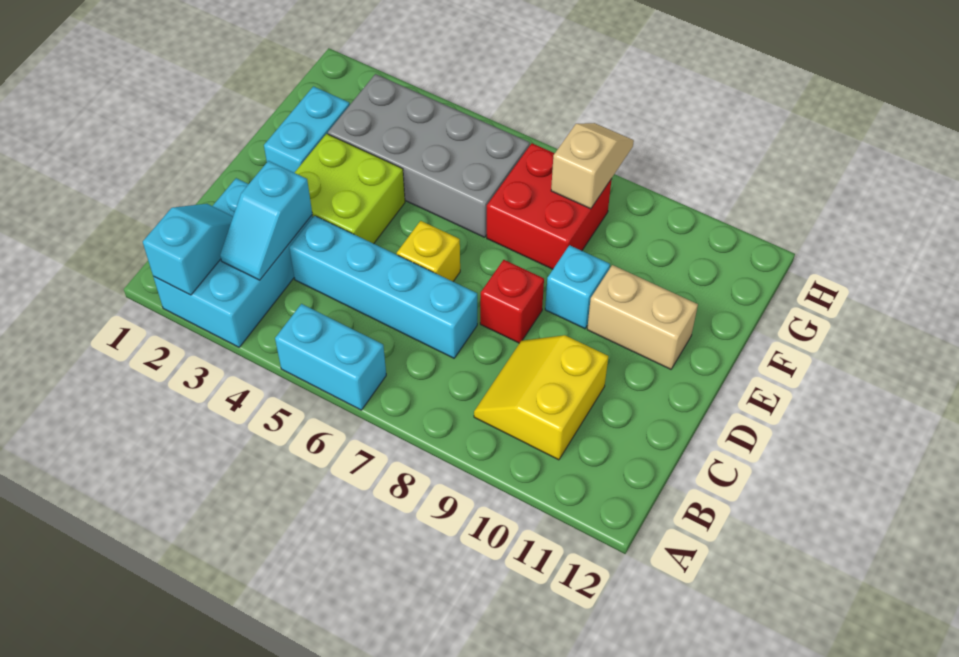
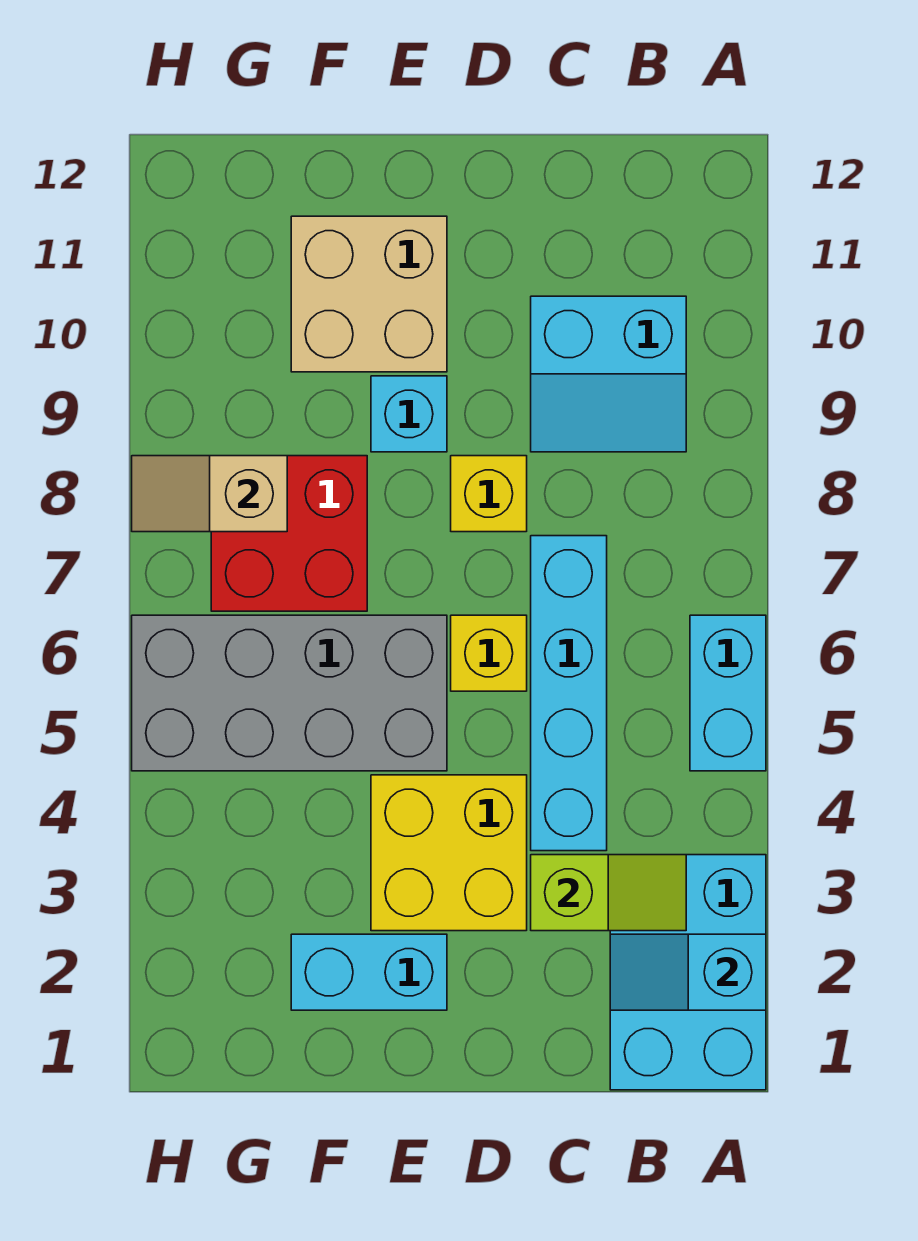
cyan brick A2:C3 level 1 -> cyan brick A1:B3 level 1
cyan slope B3:C3 level 2 top C -> lime slope B3:C3 level 2 top C
yellow slope B9:C10 level 1 top 10 -> cyan slope B9:C10 level 1 top 10
lime brick D3:E4 level 1 -> yellow brick D3:E4 level 1
red brick D8 level 1 -> yellow brick D8 level 1
tan brick E10:E11 level 1 -> tan brick E10:F11 level 1
grey brick F3:G6 level 1 -> grey brick E5:H6 level 1

